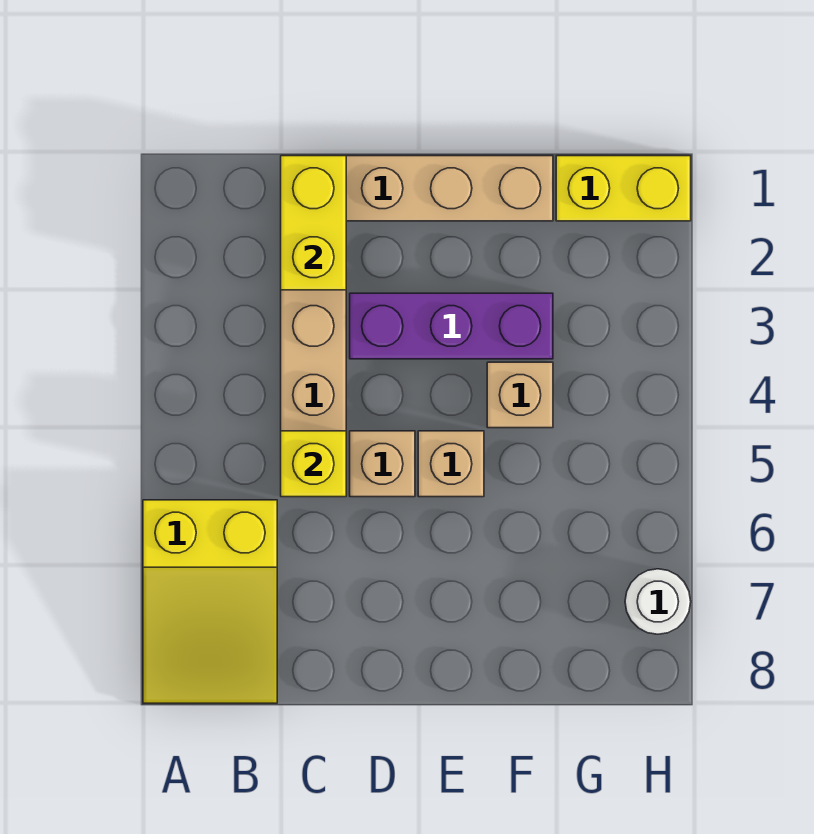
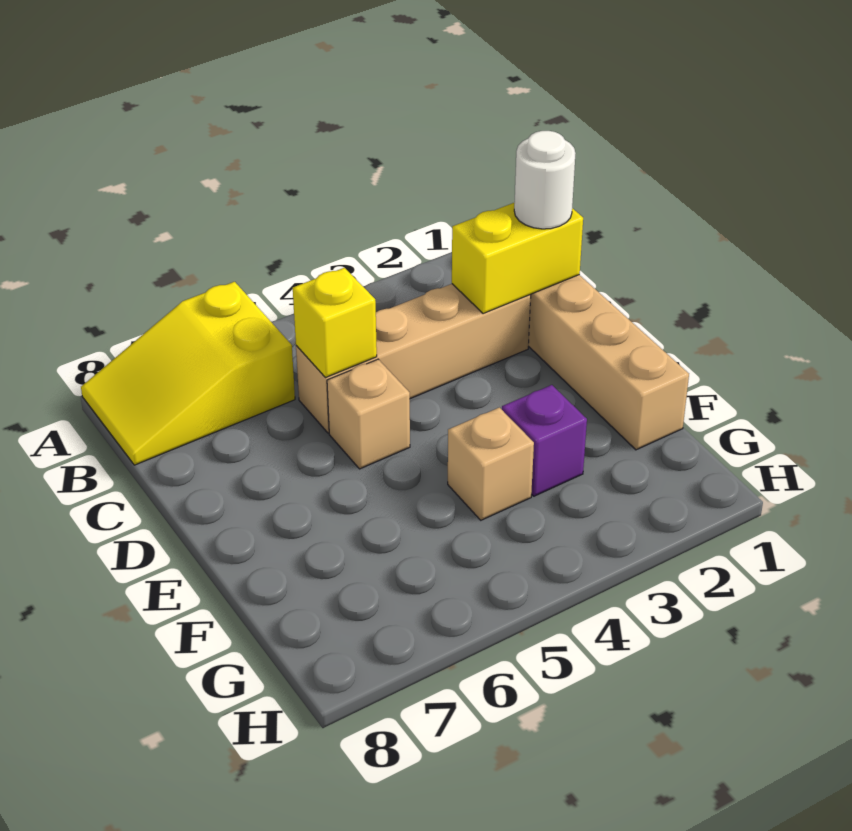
purple brick D3:F3 level 1 -> purple brick F3 level 1
tan brick E5 level 1 -> none
yellow brick G1:H1 level 1 -> none
white round brick H7 level 1 -> white round brick C1 level 3

